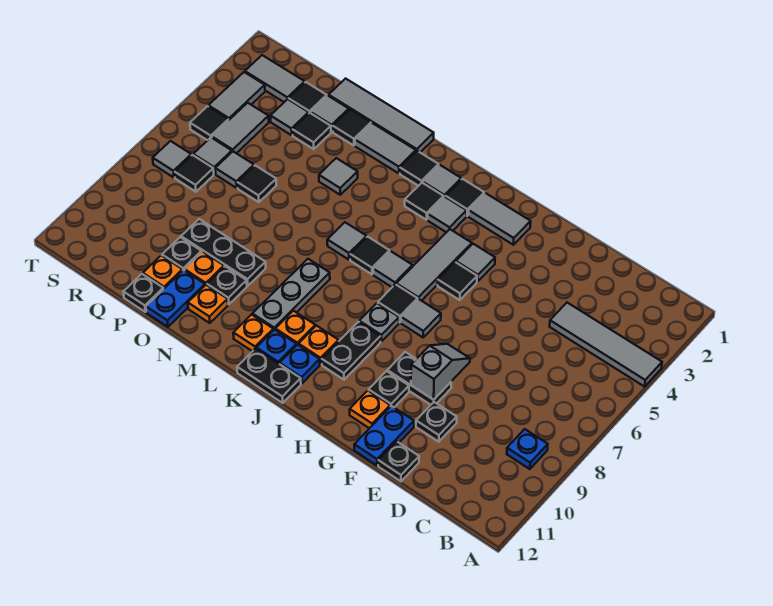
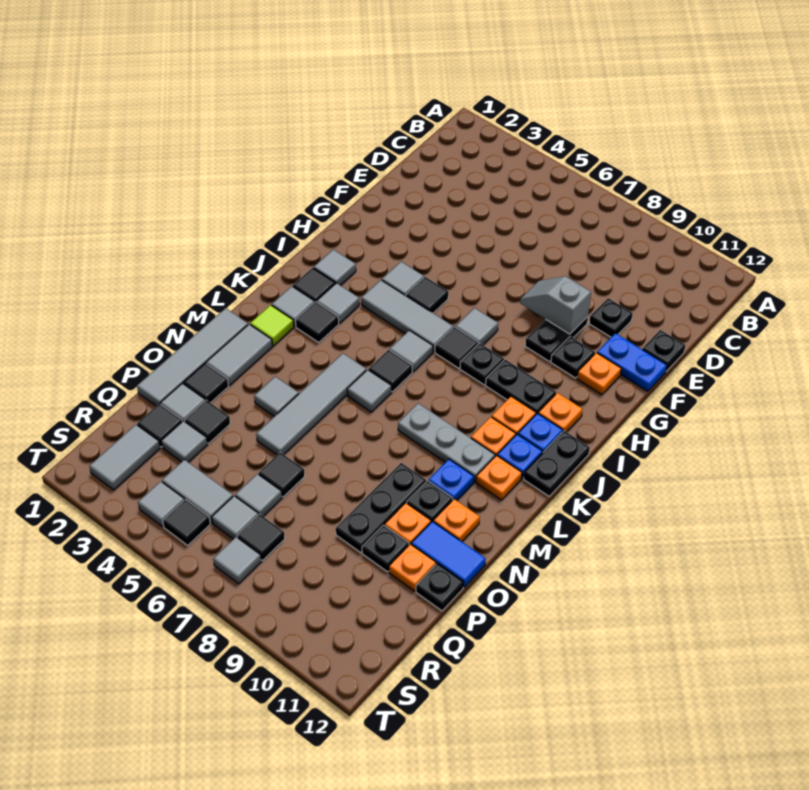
grey tile A4:D4 level 1 -> grey tile L5:O5 level 1
blue plate B9 level 1 -> blue plate M10 level 1
grey tile H2:I2 level 1 -> grey tile I2 level 1
grey plate I8 level 1 -> black plate I8 level 1
none -> orange plate I11 level 1
black tile L2 level 1 -> lime tile L2 level 1
blue plate O11:O12 level 1 -> blue tile O11:O12 level 1
grey tile S3:S4 level 1 -> grey tile S4 level 1

